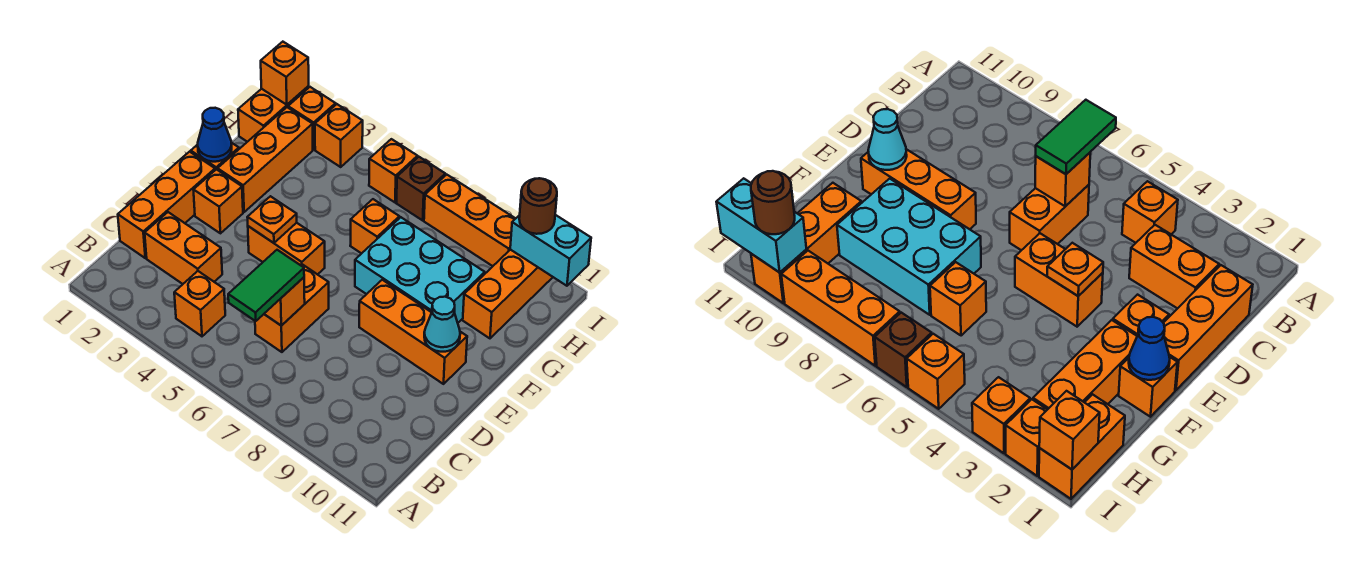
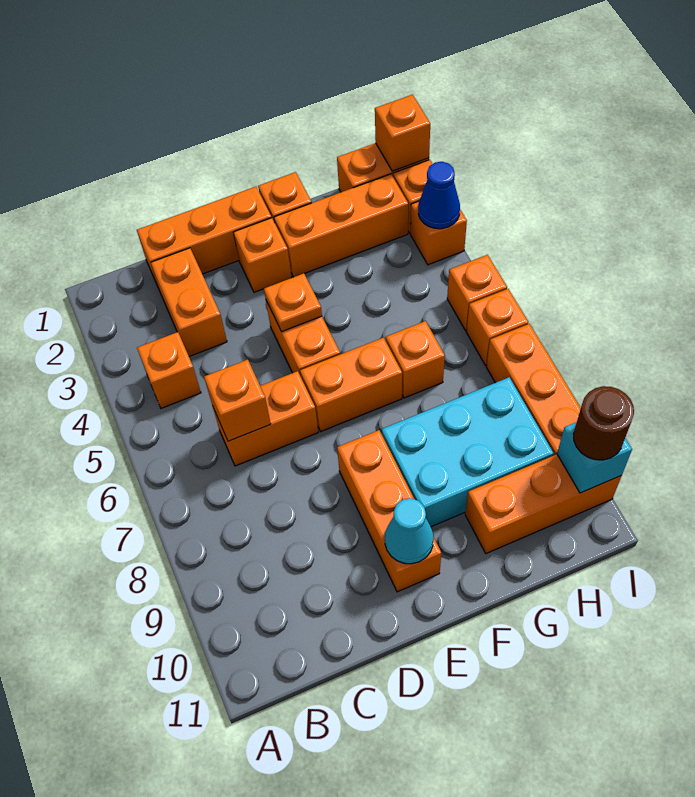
green tile B6:C6 level 3 -> none
none -> orange brick E6:F6 level 1
blue cone F1 level 2 -> blue cone I3 level 2
cyan brick F7:G9 level 1 -> cyan brick F8:H9 level 1
brown brick I6 level 1 -> orange brick I6 level 1
cyan brick I10:I11 level 2 -> cyan brick I10 level 2

